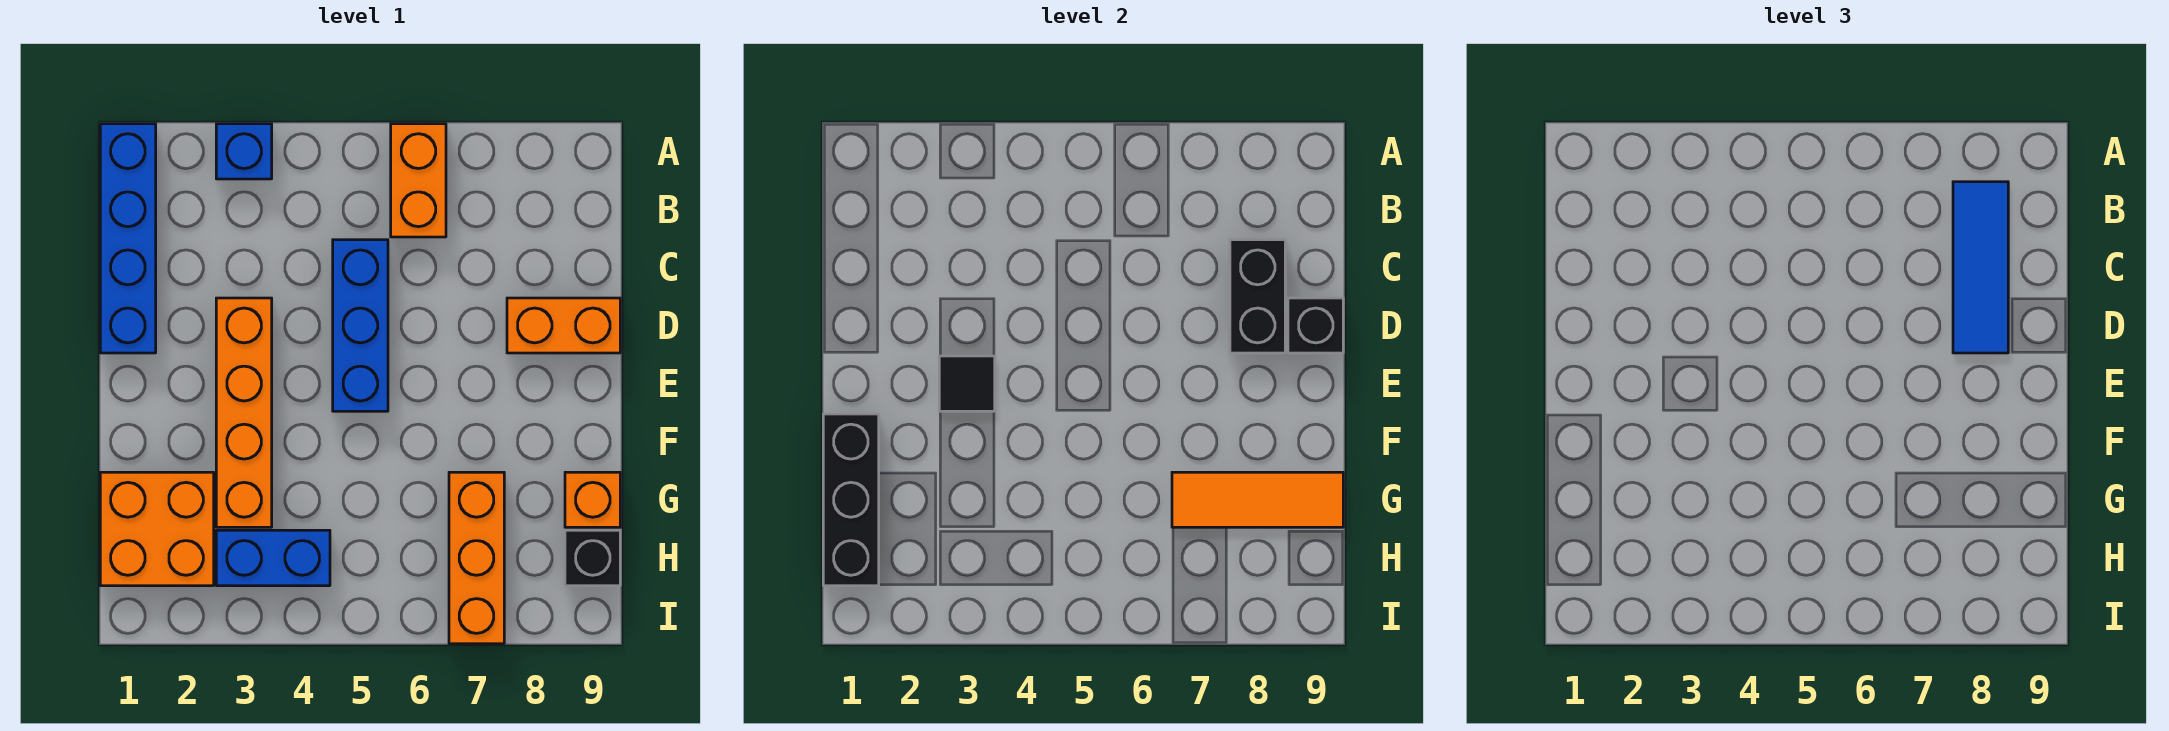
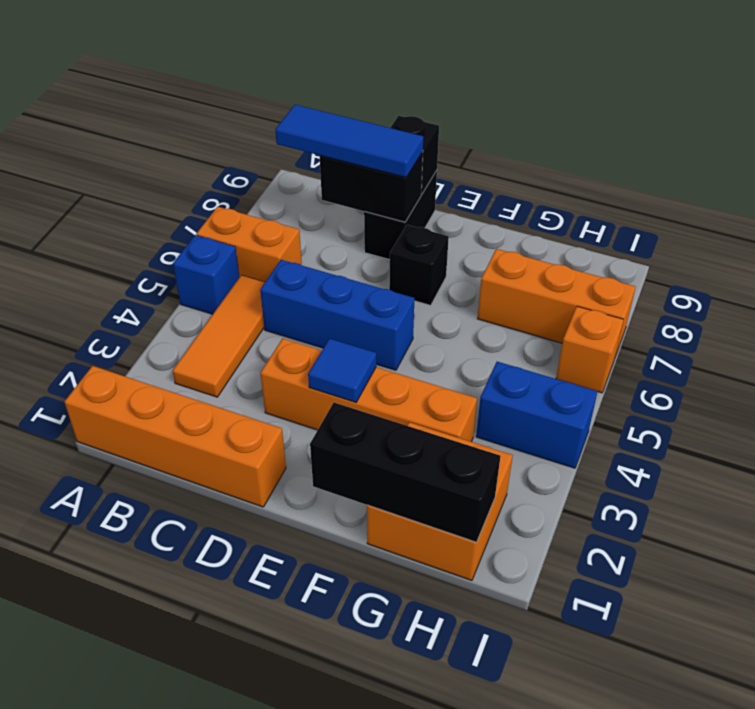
blue brick A1:D1 level 1 -> orange brick A1:D1 level 1
blue brick A3 level 1 -> blue brick A5 level 1
orange brick D8:D9 level 1 -> black brick D8:D9 level 1
black tile E3 level 2 -> blue tile E3 level 2
orange tile G7:G9 level 2 -> orange tile B3:B5 level 1
orange brick G9 level 1 -> orange brick I6 level 1
blue brick H3:H4 level 1 -> blue brick H4:I4 level 1
black brick H9 level 1 -> black brick E7 level 1

